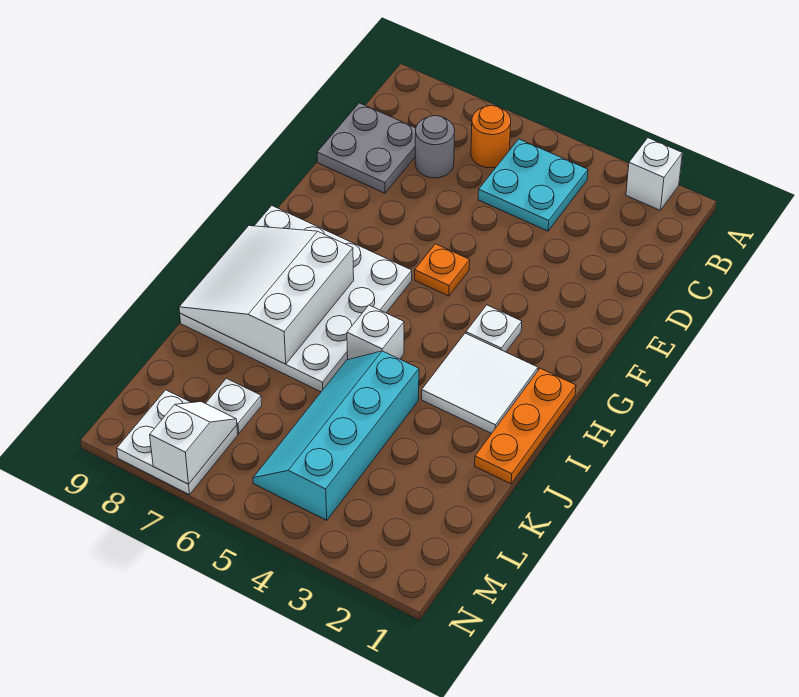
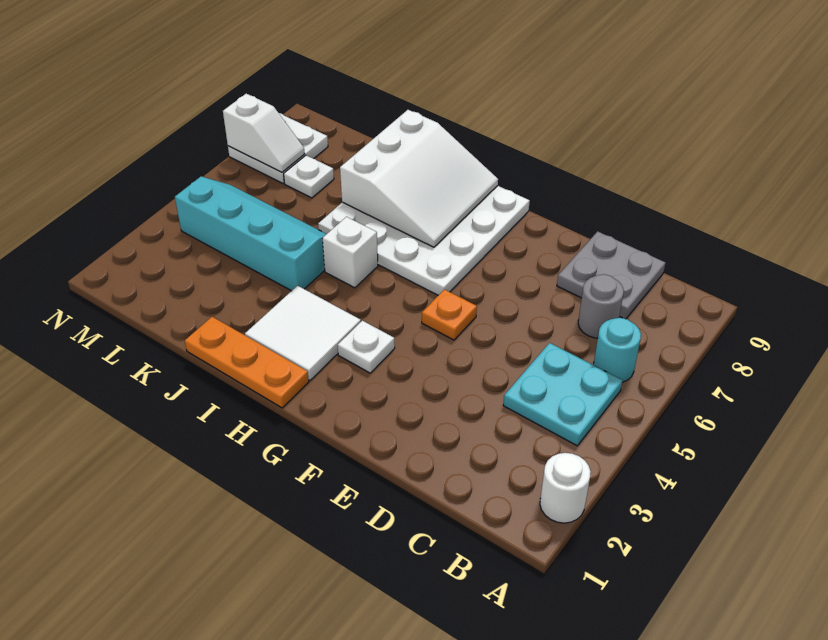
white brick A2 level 1 -> white round brick A2 level 1
orange round brick B6 level 1 -> cyan round brick B6 level 1
white slope H7:J9 level 2 top 7 -> white slope H7:J9 level 2 top J

